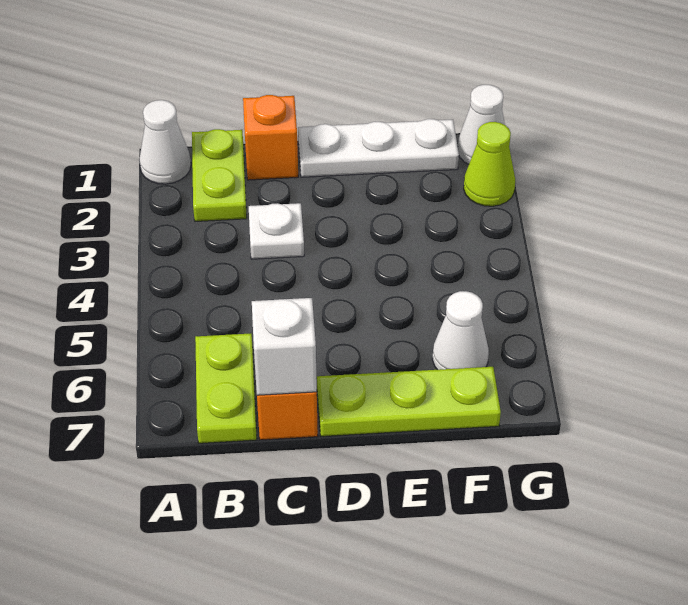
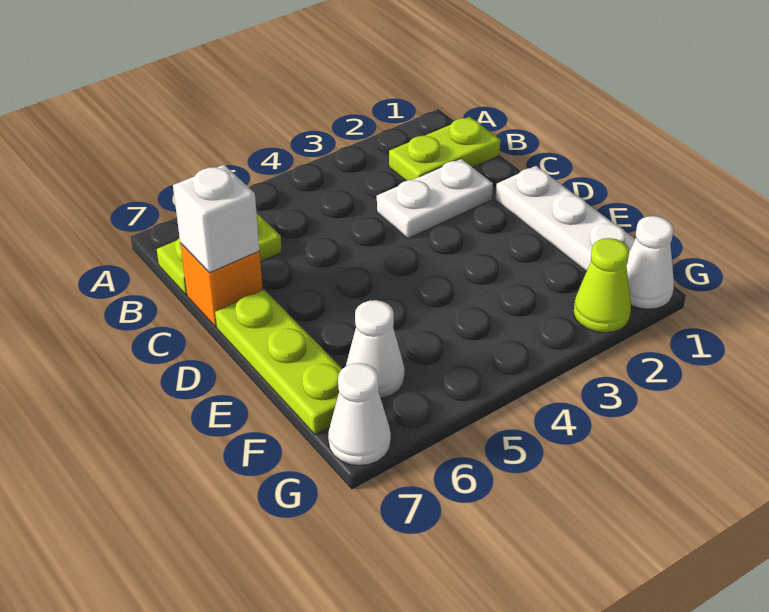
white cone A1 level 1 -> white cone G7 level 1
orange brick C1 level 1 -> none
white plate C3 level 1 -> white plate C2:C3 level 1

